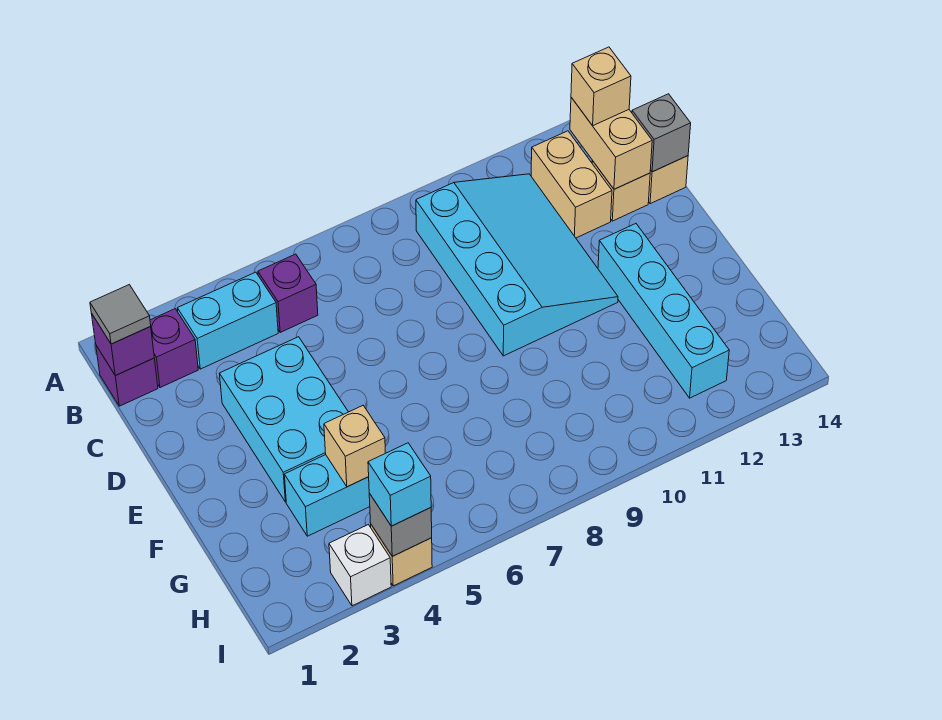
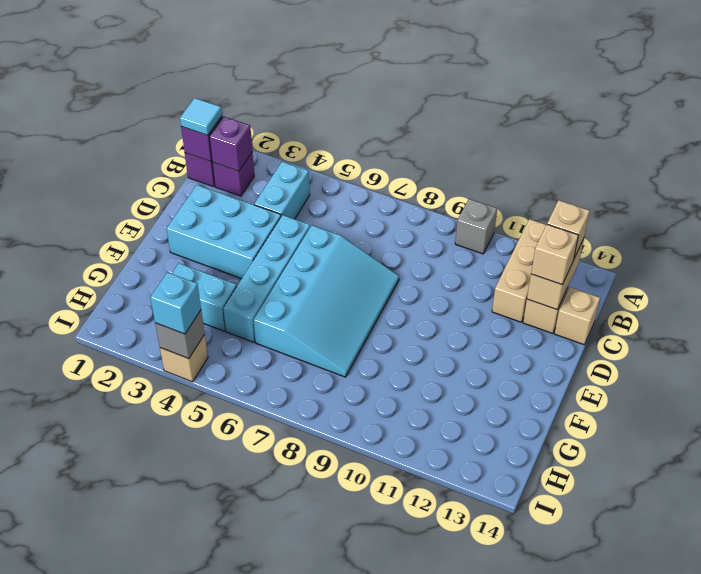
grey tile B1 level 3 -> cyan tile B1 level 3
cyan brick B3:B4 level 1 -> cyan brick B4:C4 level 1
purple brick B5 level 1 -> purple brick B2 level 2
cyan slope B9:E11 level 1 top 9 -> cyan slope D6:G8 level 1 top 6
tan brick B12:C12 level 1 -> tan brick A12:C12 level 1
grey brick C14 level 2 -> grey brick A10 level 1
cyan brick D3:F4 level 1 -> cyan brick D2:E4 level 1
cyan brick E12:H12 level 1 -> cyan brick D5:G5 level 1
tan brick G4 level 2 -> tan brick C13 level 3
white brick I3 level 1 -> none

